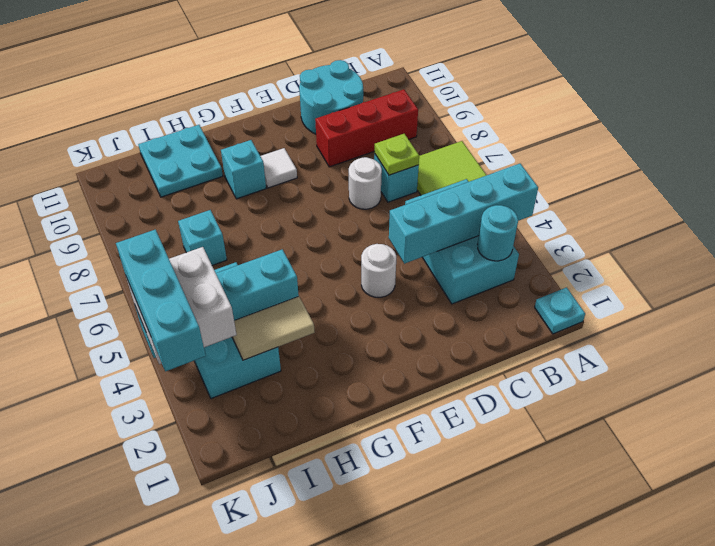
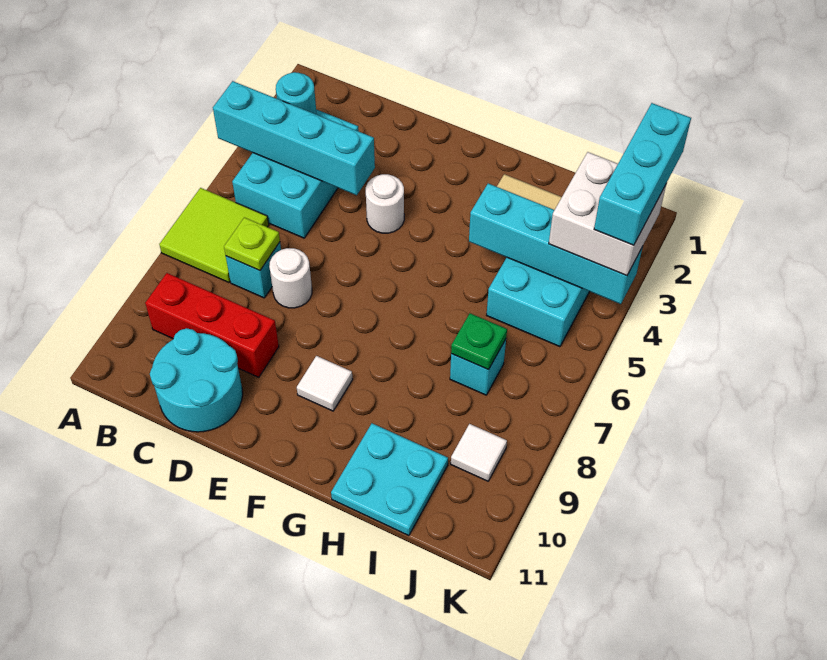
cyan plate A1 level 1 -> none
cyan brick G9 level 1 -> none
none -> green plate I7 level 2
none -> white tile J9 level 1

